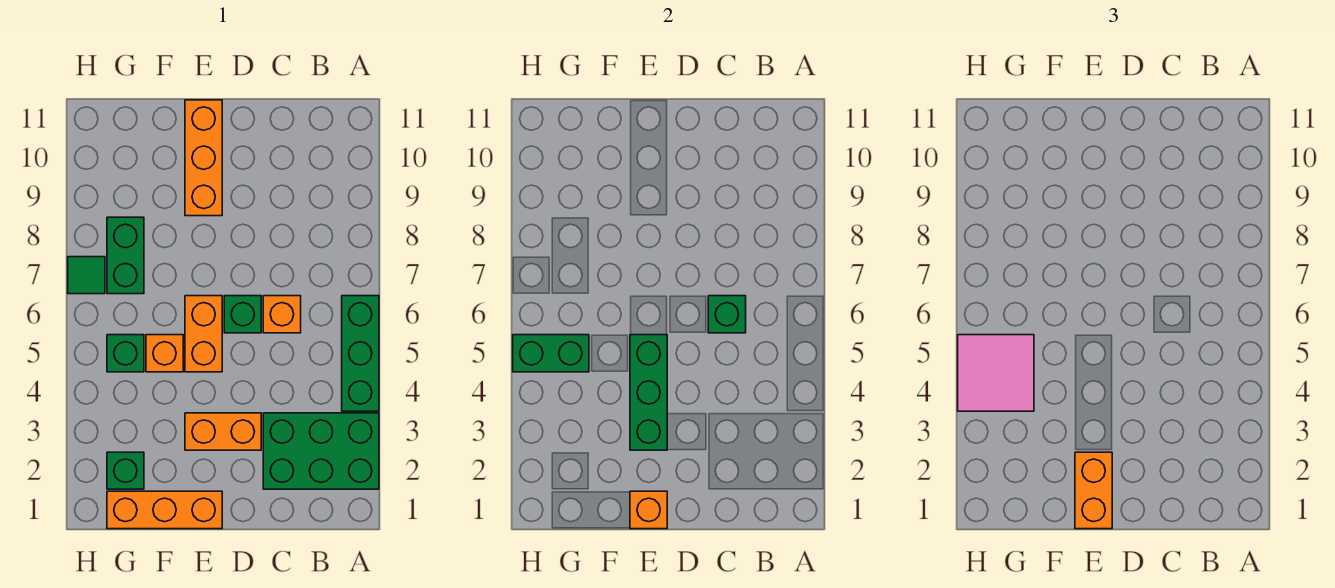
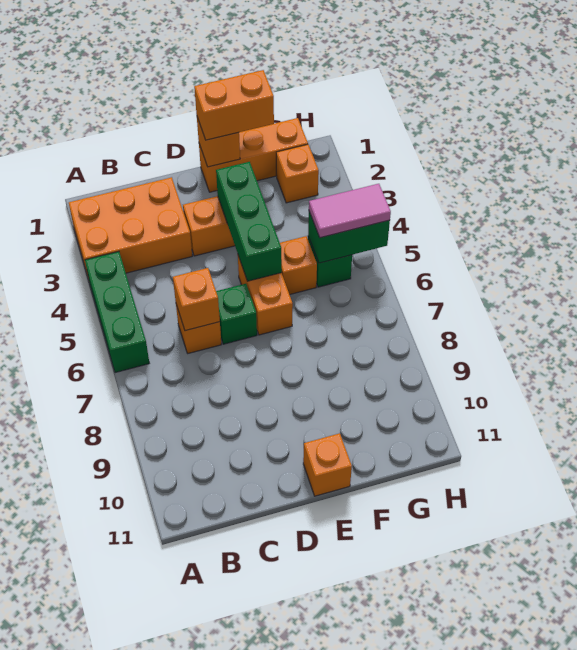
green brick A2:C3 level 1 -> orange brick A2:C3 level 1
green brick C6 level 2 -> orange brick C6 level 2
orange brick E1:E2 level 3 -> orange brick E1:F1 level 3
orange brick E9:E11 level 1 -> orange brick E11 level 1
green brick G2 level 1 -> orange brick G2 level 1
pink tile G4:H5 level 3 -> pink tile G5:H5 level 3
green brick G7:G8 level 1 -> none
green tile H7 level 1 -> none

